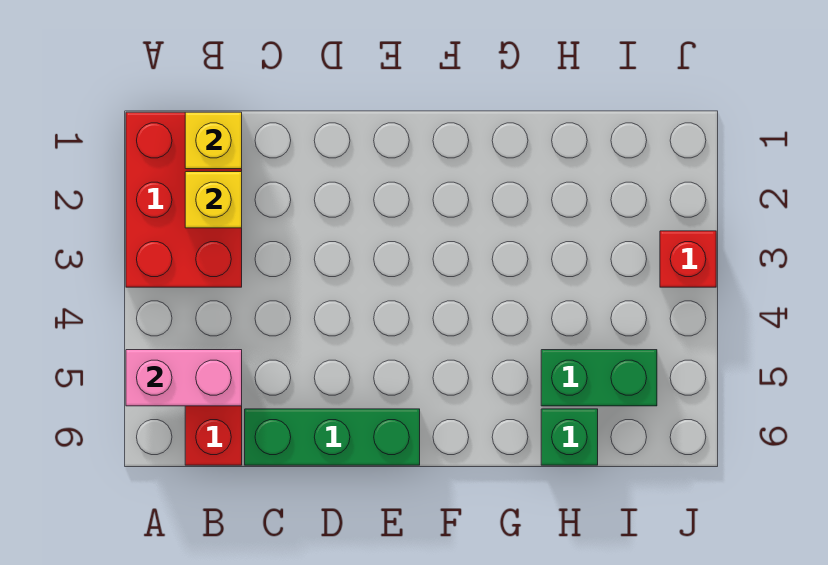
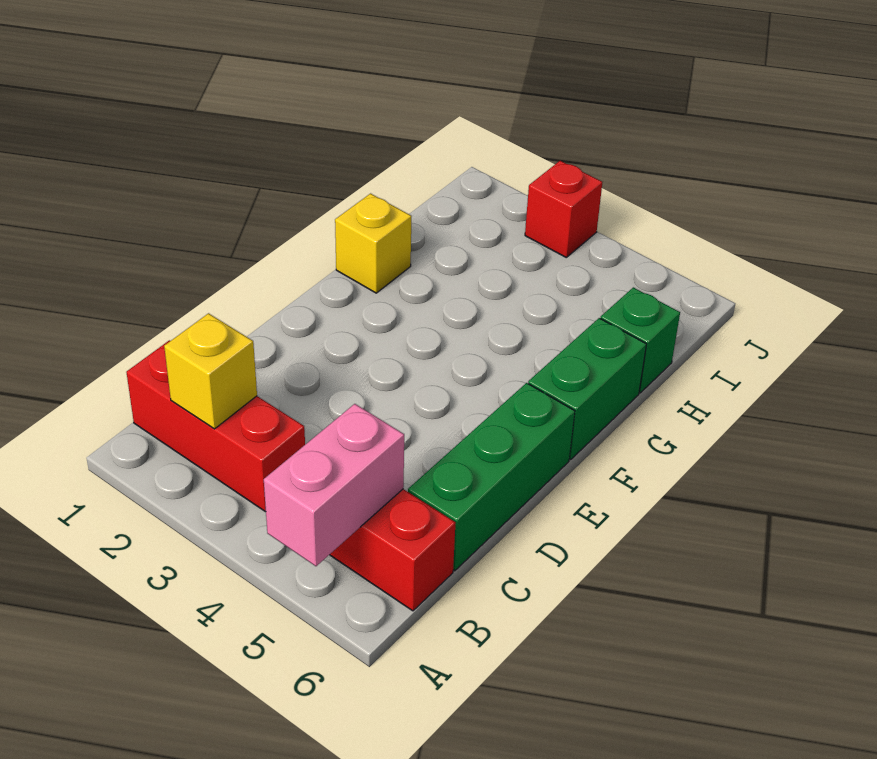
red brick A1:B3 level 1 -> red brick B1:B3 level 1
yellow brick B1 level 2 -> yellow brick G1 level 1
green brick H5:I5 level 1 -> green brick F6:G6 level 1

